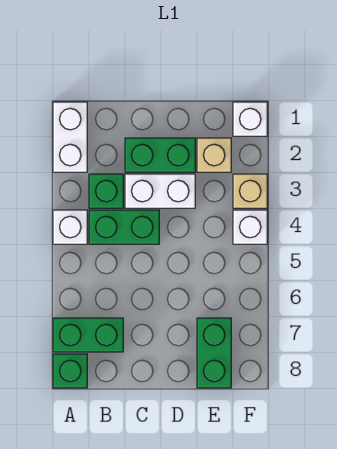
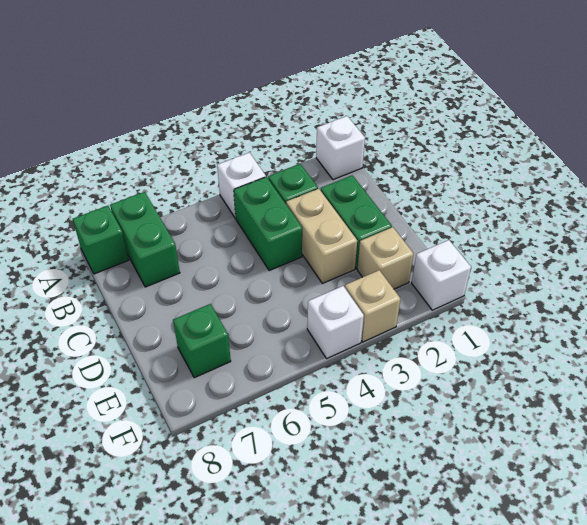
white brick A1:A2 level 1 -> white brick A1 level 1
white brick C3:D3 level 1 -> tan brick C3:D3 level 1
green brick E7:E8 level 1 -> green brick E7 level 1

